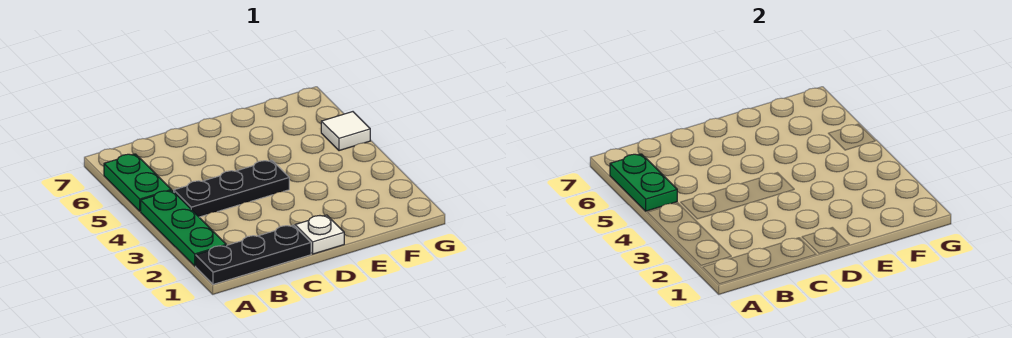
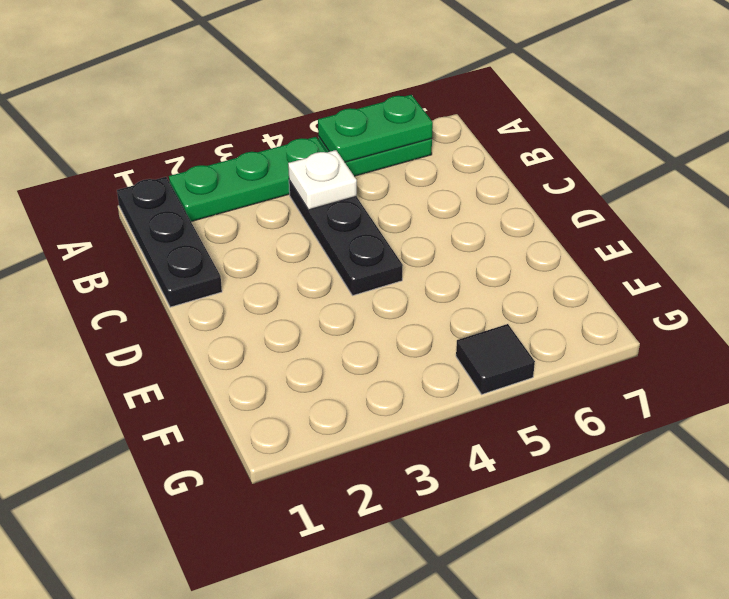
white plate D1 level 1 -> white plate B4 level 2
white tile G5 level 1 -> black tile G5 level 1

